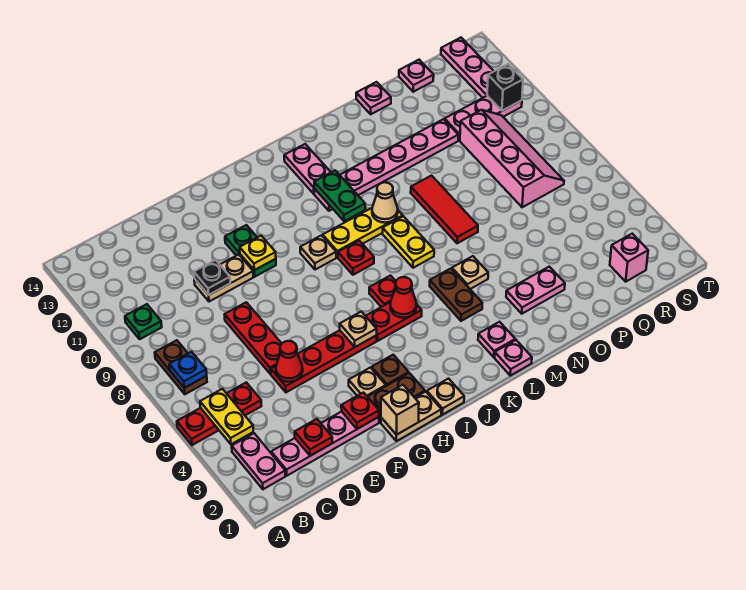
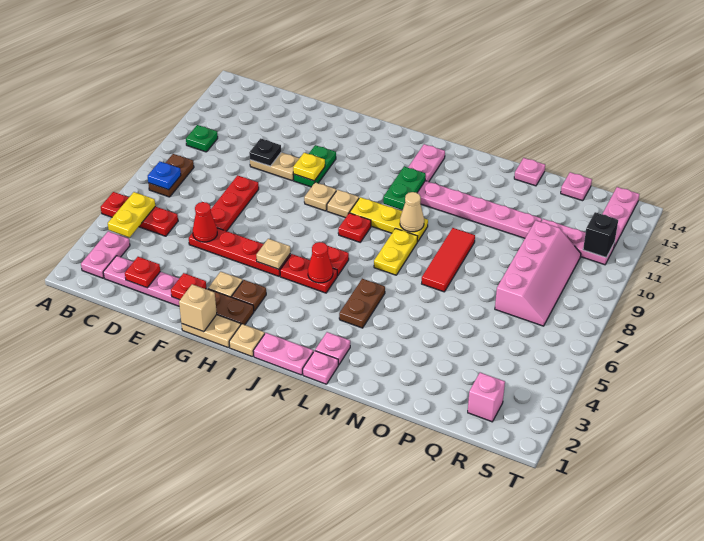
tan plate M5 level 1 -> tan plate H9 level 1
pink plate N3:O3 level 1 -> pink plate J1:K1 level 1

